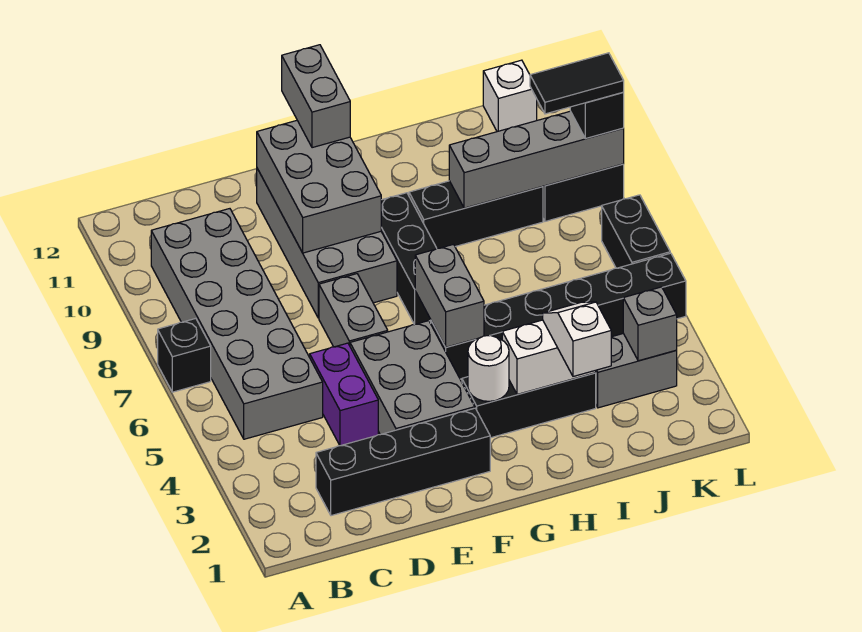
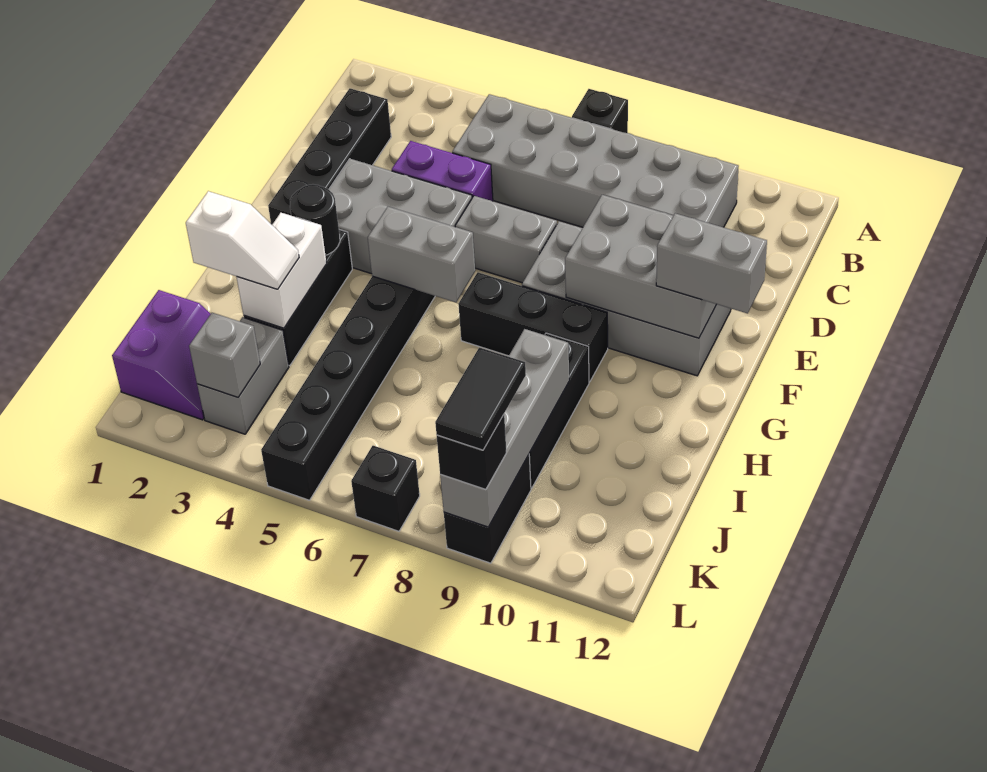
white round brick G3 level 2 -> black round brick G3 level 2
none -> purple slope J1:K2 level 1 top 1
white brick K12 level 1 -> none
black brick L6:L7 level 1 -> black brick L7 level 1

